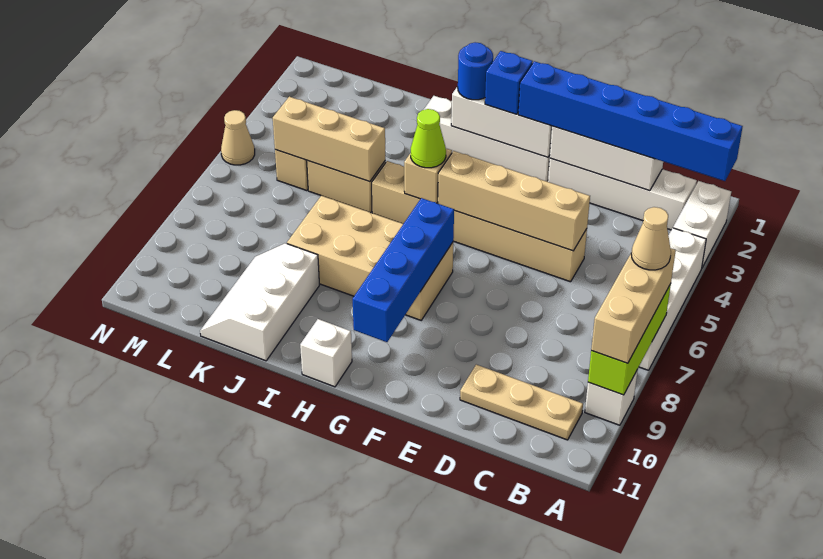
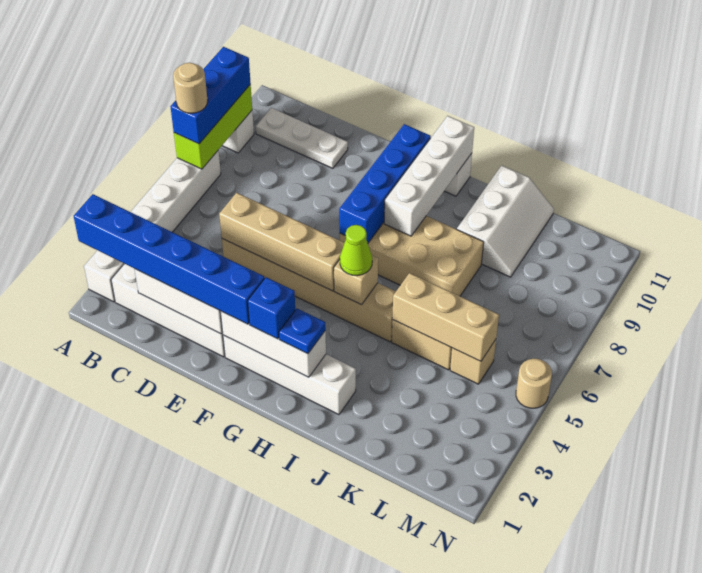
tan brick A7:A9 level 3 -> blue brick A7:A9 level 3
tan cone A7 level 4 -> tan round brick A7 level 4
tan plate B10:D10 level 1 -> white plate B10:D10 level 1
blue round brick H2 level 3 -> blue plate H2 level 3
none -> white brick H8:H11 level 2
tan cone N5 level 1 -> tan round brick N5 level 1

